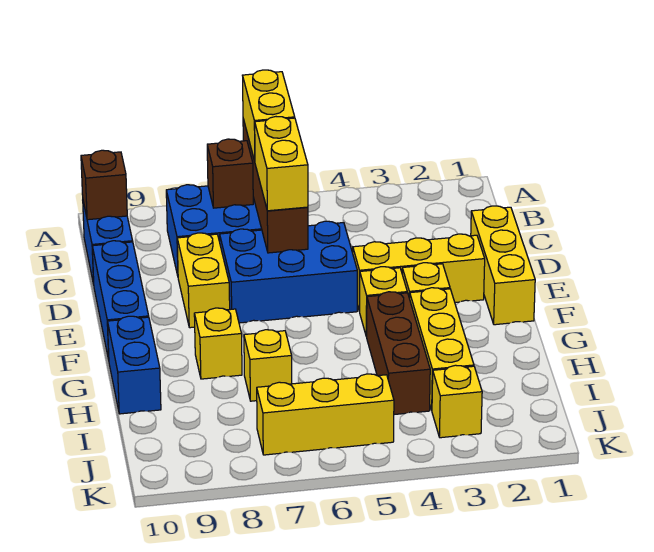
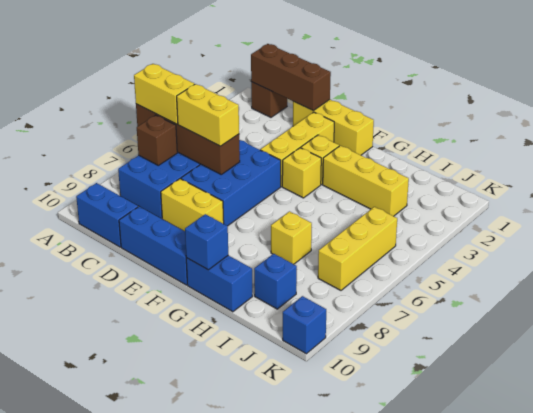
brown brick B10 level 2 -> brown brick B1 level 1
brown brick G4:I4 level 1 -> brown brick B1:D1 level 2
yellow brick G8 level 1 -> none
none -> blue brick G10 level 2
none -> blue brick I9 level 1
yellow brick J3 level 1 -> none
none -> blue brick K10 level 1

